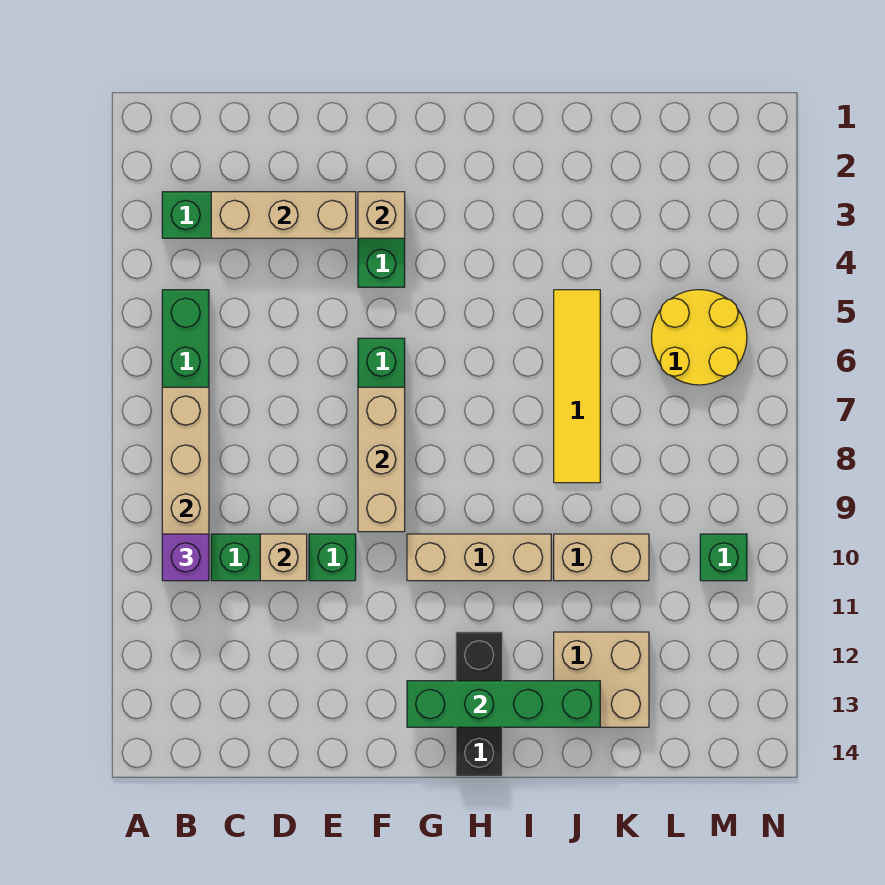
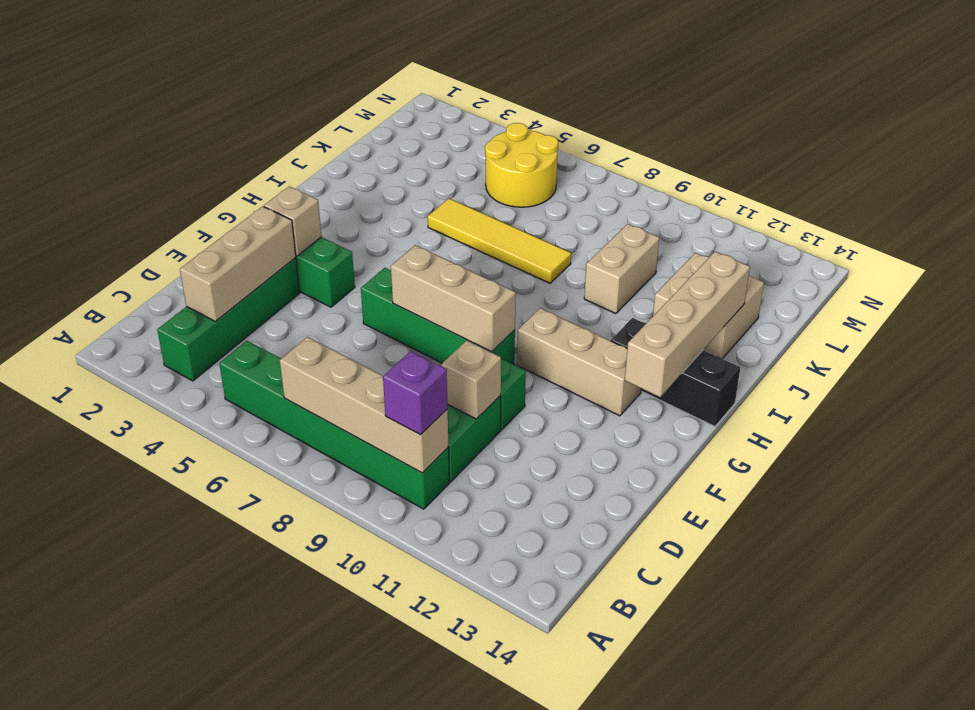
tan brick G10:I10 level 1 -> tan brick G10:G12 level 1
green brick G13:J13 level 2 -> tan brick G13:J13 level 2
green brick M10 level 1 -> none

